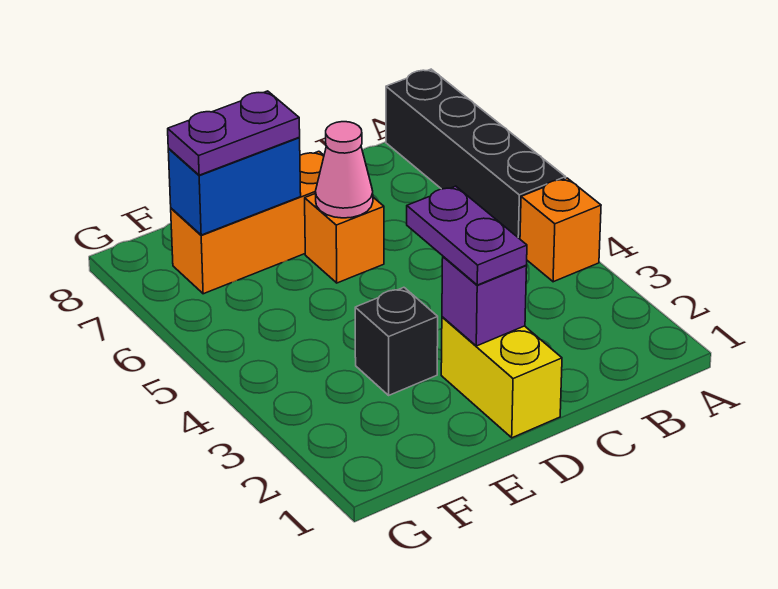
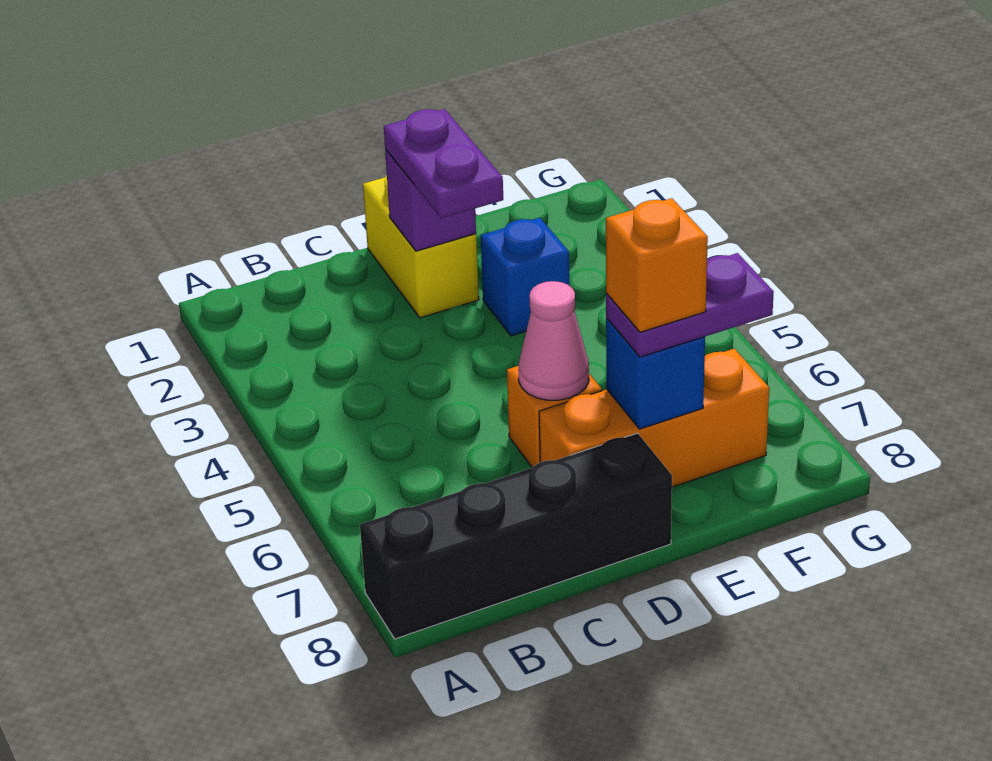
orange brick A4 level 1 -> orange brick E7 level 4
black brick A5:A8 level 1 -> black brick A8:D8 level 1
black brick E3 level 1 -> blue brick E3 level 1
blue brick E7:F7 level 2 -> blue brick E7 level 2

